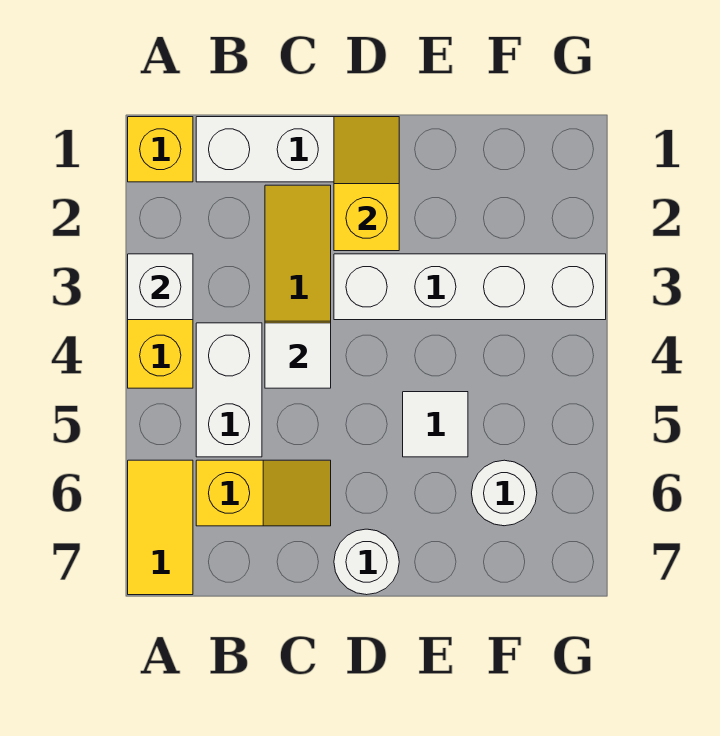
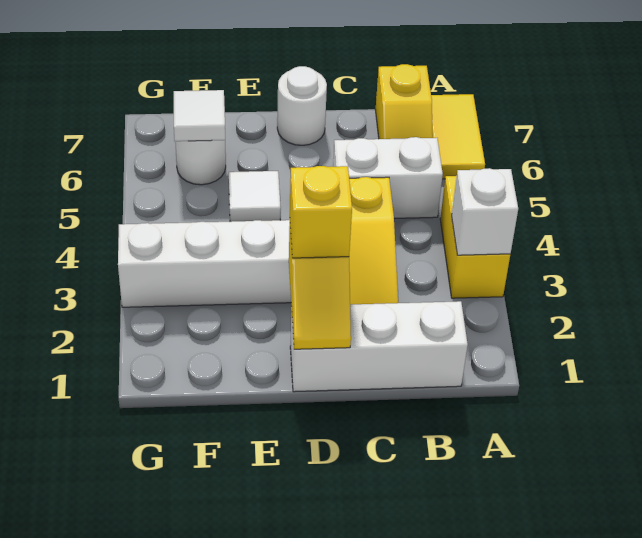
yellow brick A1 level 1 -> yellow brick D2 level 3
white brick B4:B5 level 1 -> white brick B5:C5 level 1
yellow slope B6:C6 level 1 top B -> yellow slope B6:B7 level 1 top 7
white tile C4 level 2 -> white tile F6 level 2

